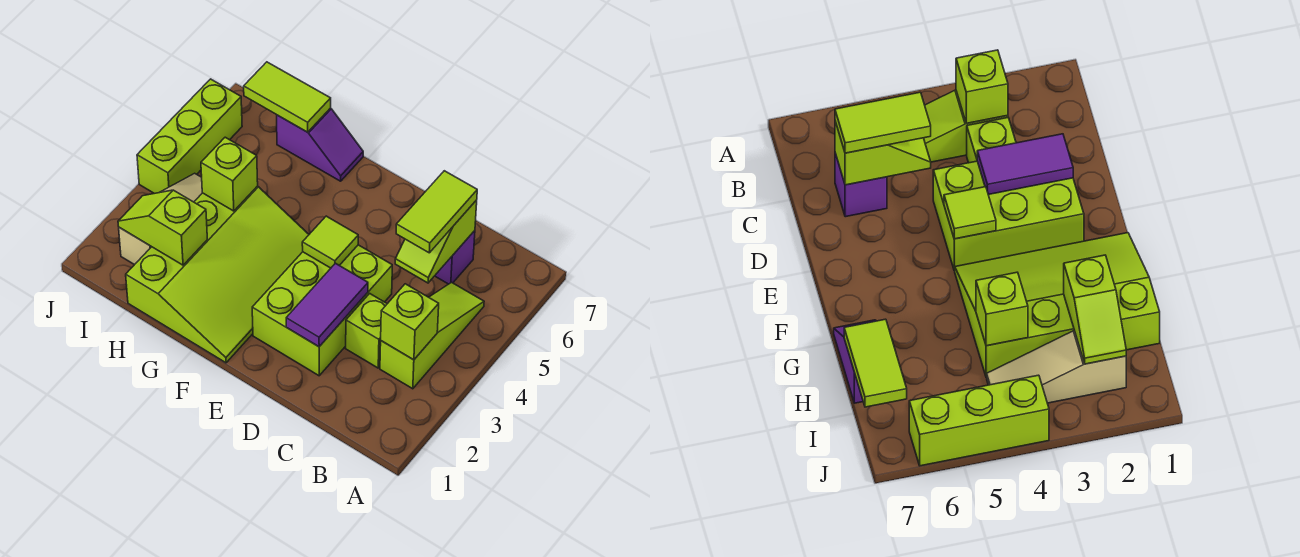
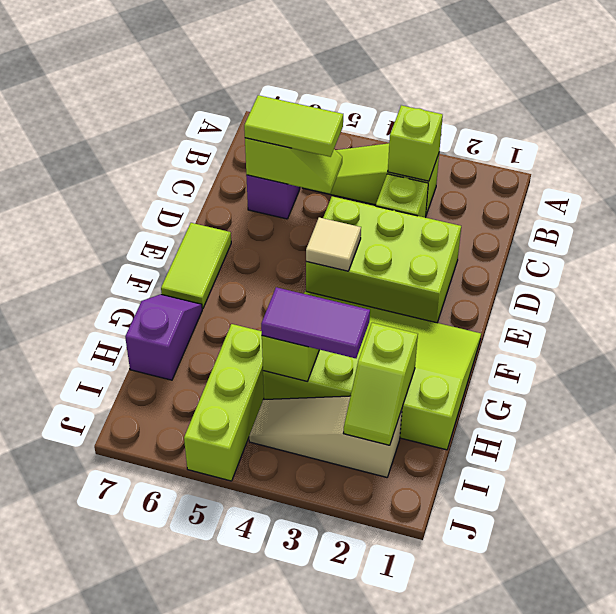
purple tile D2:D3 level 2 -> purple tile H3:H4 level 3
lime tile E4 level 2 -> tan tile E4 level 2
lime tile H7:I7 level 2 -> lime tile E7:F7 level 1
lime brick J4:J6 level 1 -> lime brick H5:J5 level 1

